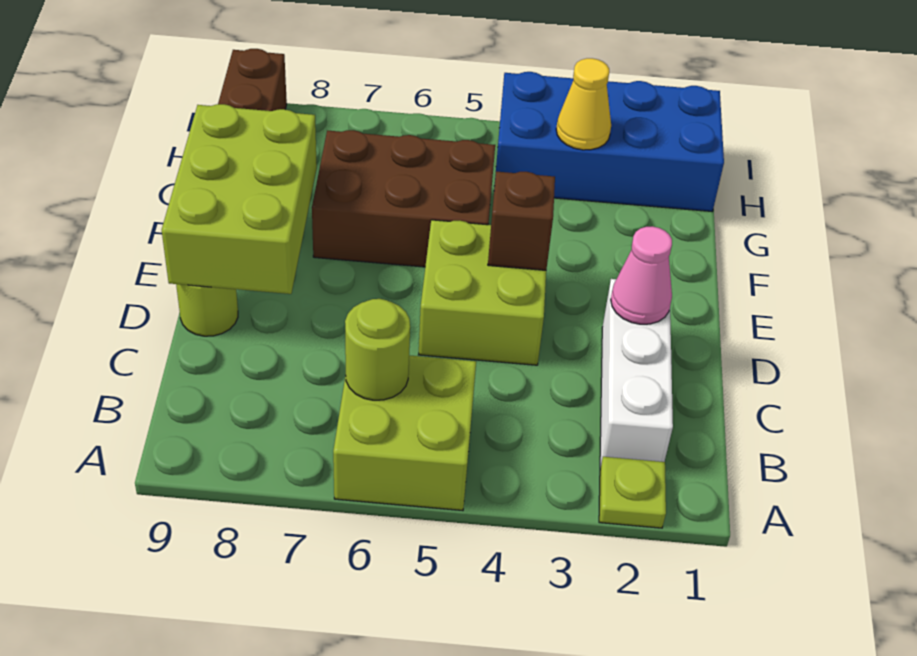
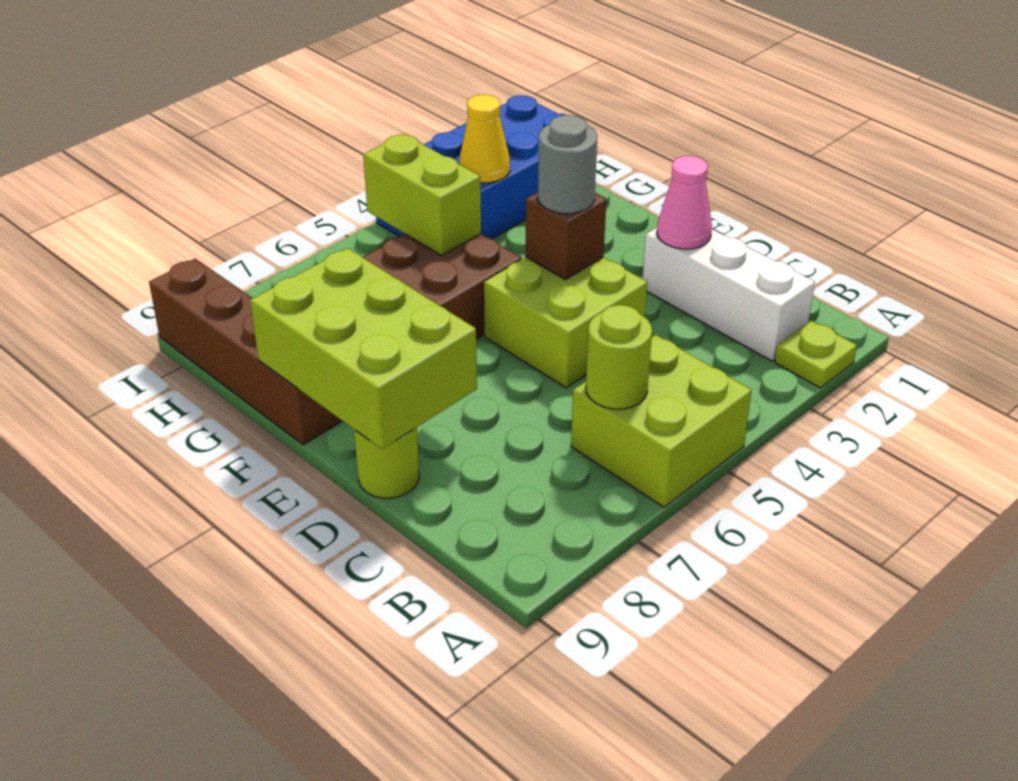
none -> grey round brick E4 level 3
none -> lime brick G5:H5 level 2

